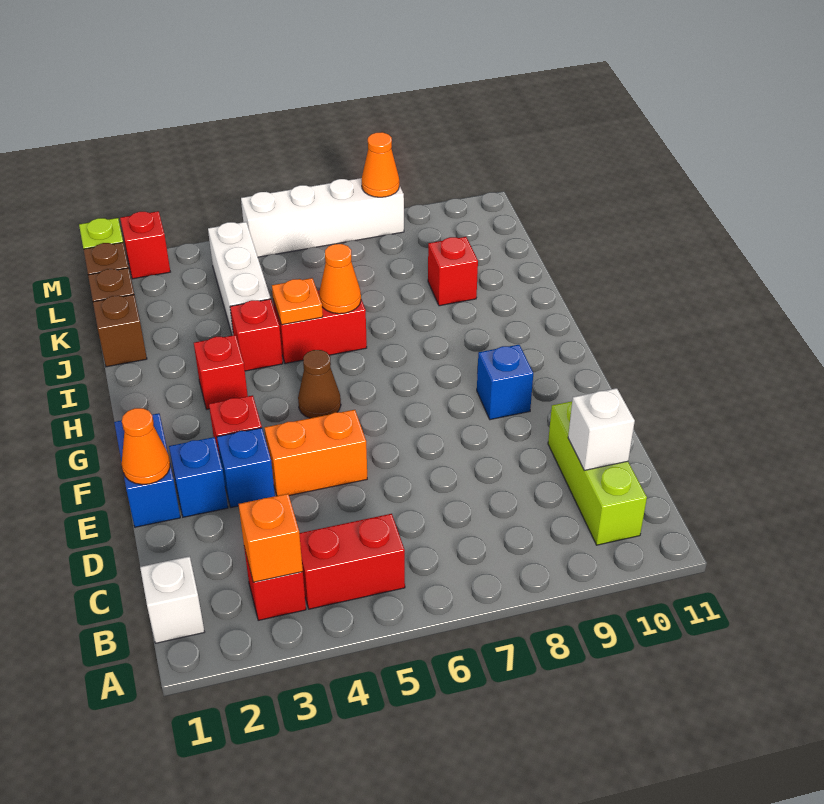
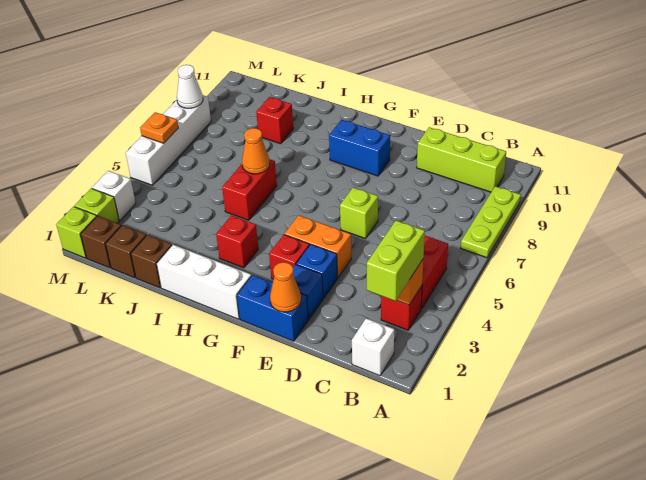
none -> lime plate A7:A9 level 1
none -> lime brick B2:B3 level 3
white brick C10 level 2 -> white brick M3 level 1
orange brick E4:E5 level 1 -> orange brick E4:F4 level 1
none -> lime brick E6 level 1
blue brick F9 level 1 -> blue brick F9:G9 level 1
brown cone G5 level 1 -> none
red brick I4 level 1 -> none
orange plate I5 level 2 -> orange plate M6 level 2
white brick J4:L4 level 1 -> white brick G1:I1 level 1
red brick M2 level 1 -> lime brick M2 level 1
orange cone M8 level 2 -> white cone M8 level 2

